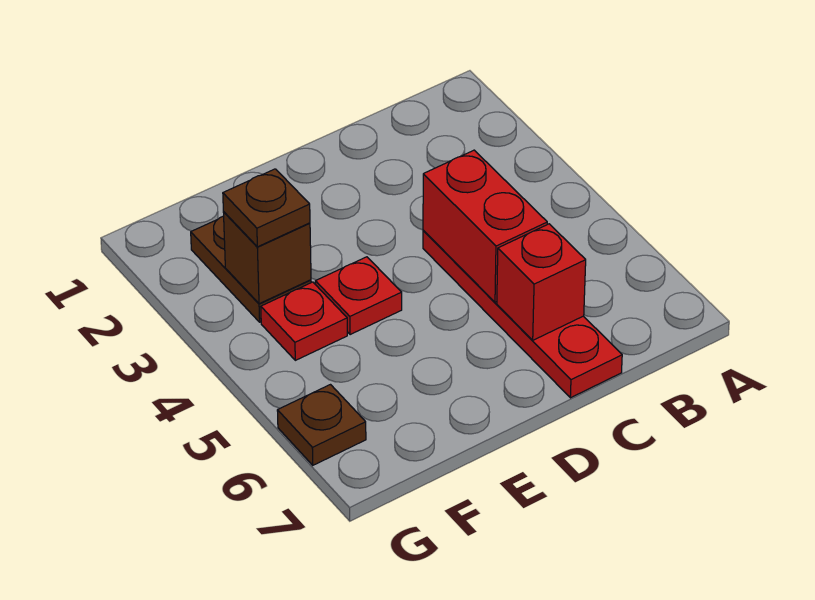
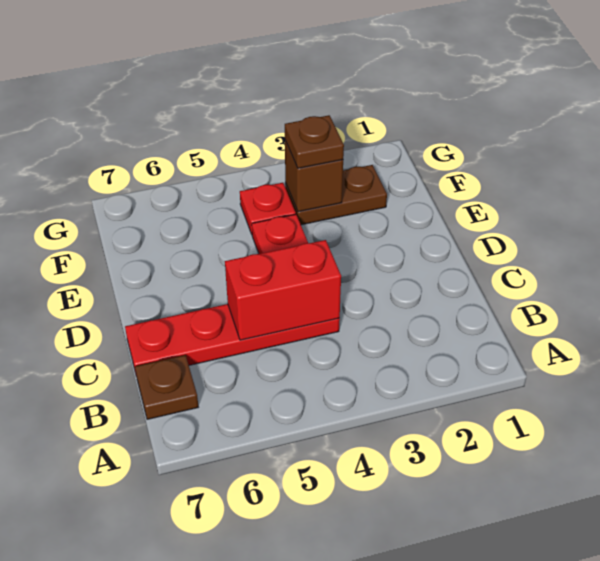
red brick C6 level 2 -> none
brown plate G6 level 1 -> brown plate B7 level 1

